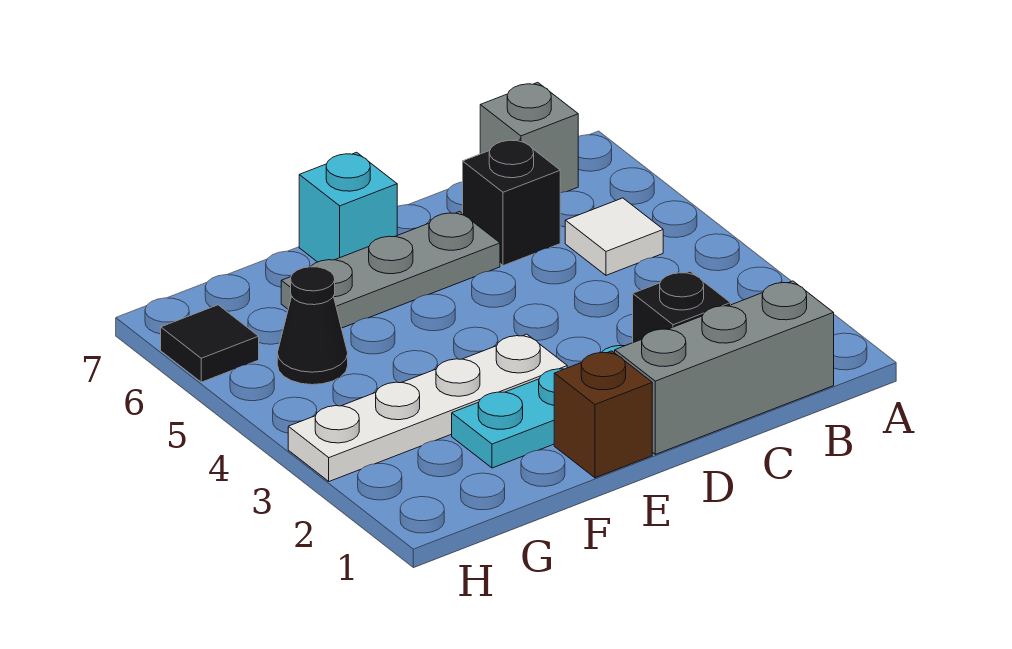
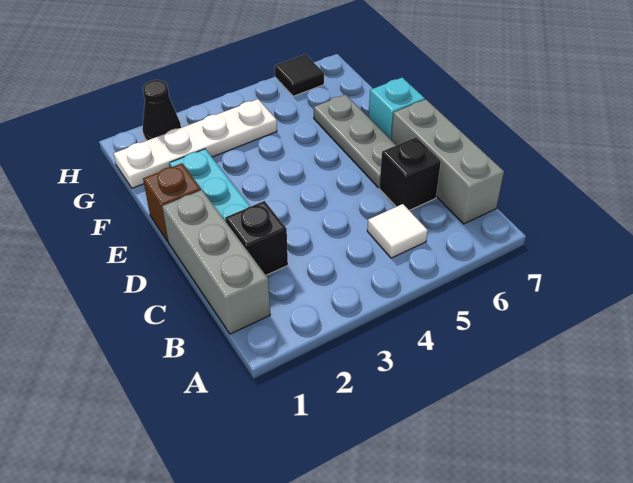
grey brick B7 level 1 -> grey brick B7:D7 level 1
white plate E3:H3 level 1 -> white plate G1:G4 level 1
black cone G5 level 1 -> black cone H2 level 1

